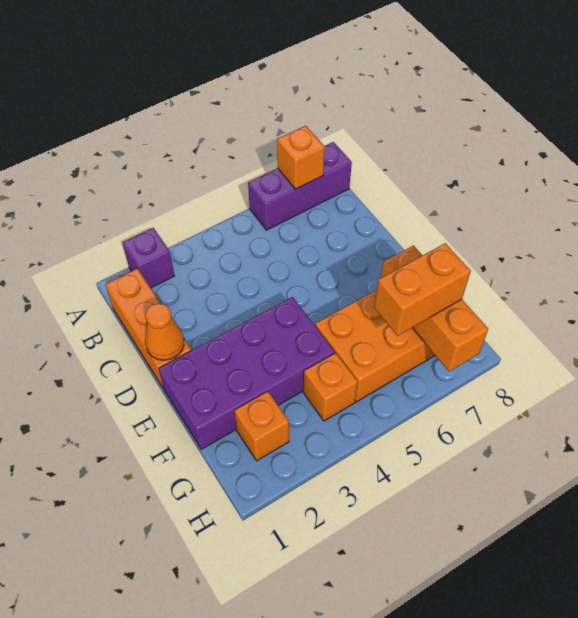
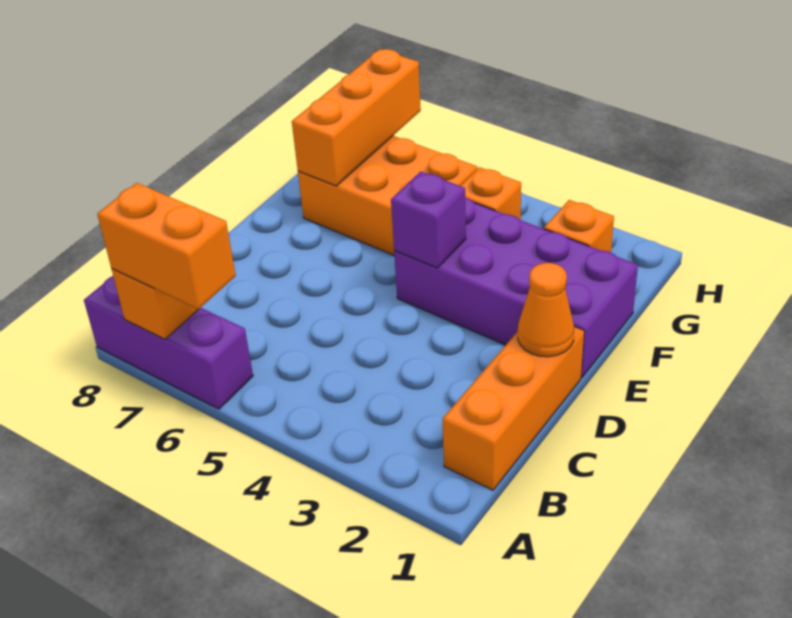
purple brick A2 level 1 -> purple brick E4 level 2
orange brick G6:G7 level 3 -> orange brick A6:A7 level 3

